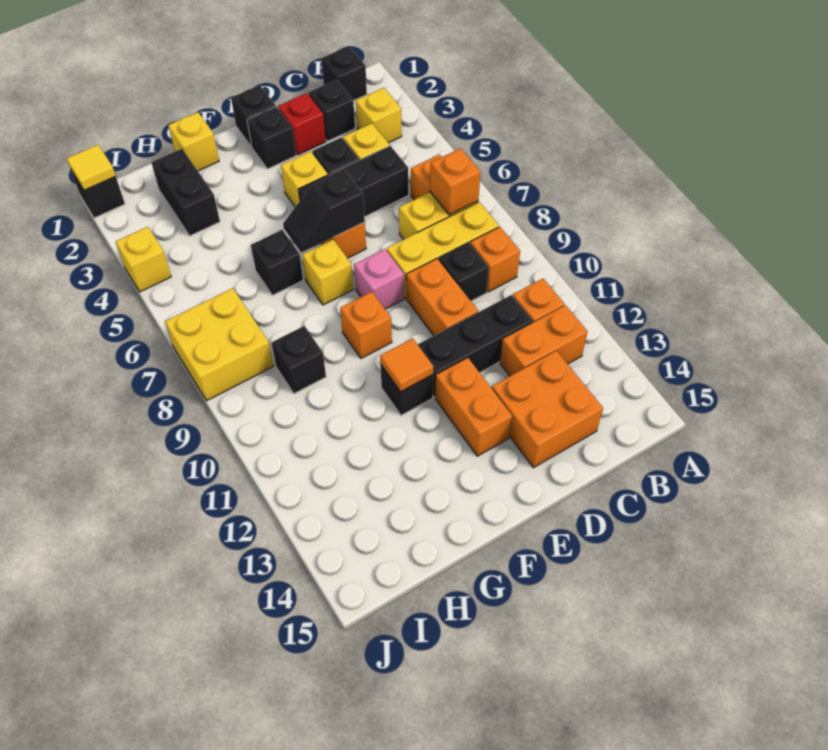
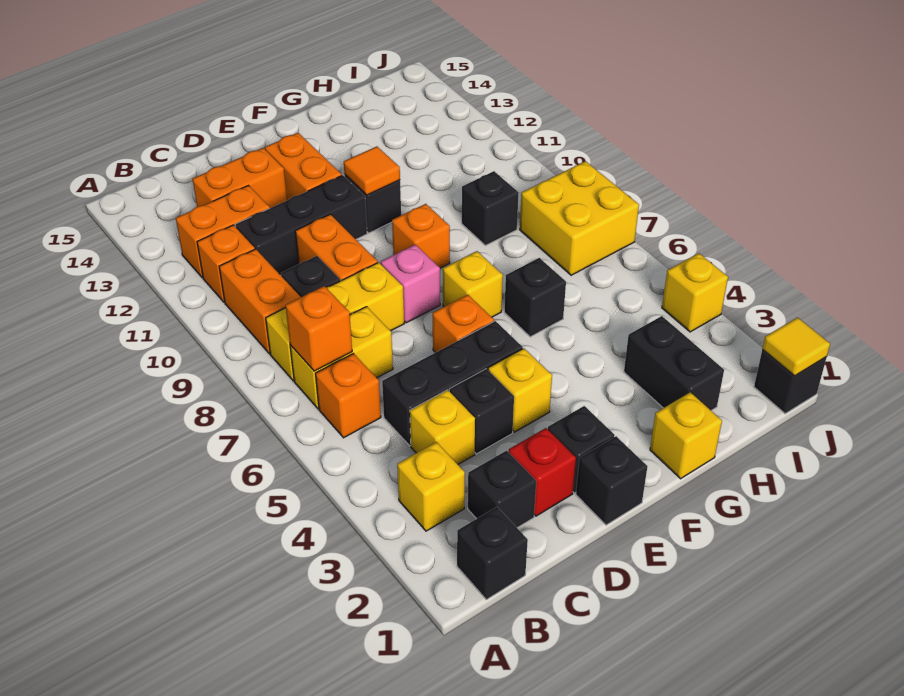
orange brick B9 level 1 -> orange brick B9:B10 level 1
orange brick C13:D14 level 1 -> orange brick C13:D13 level 1
black slope E6:F6 level 2 top E -> none

